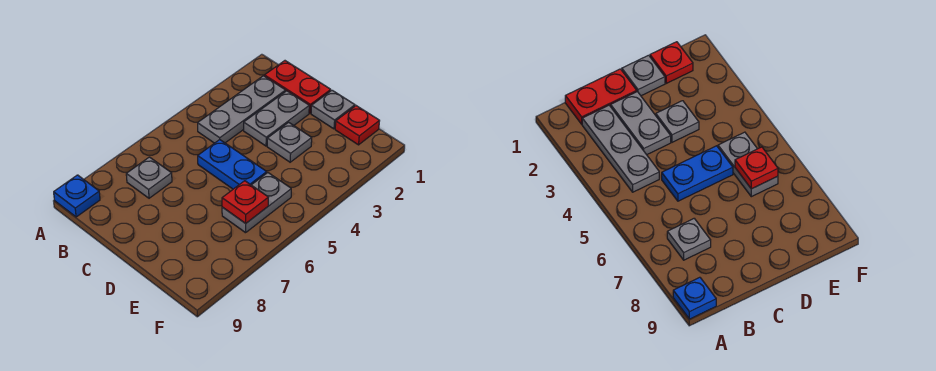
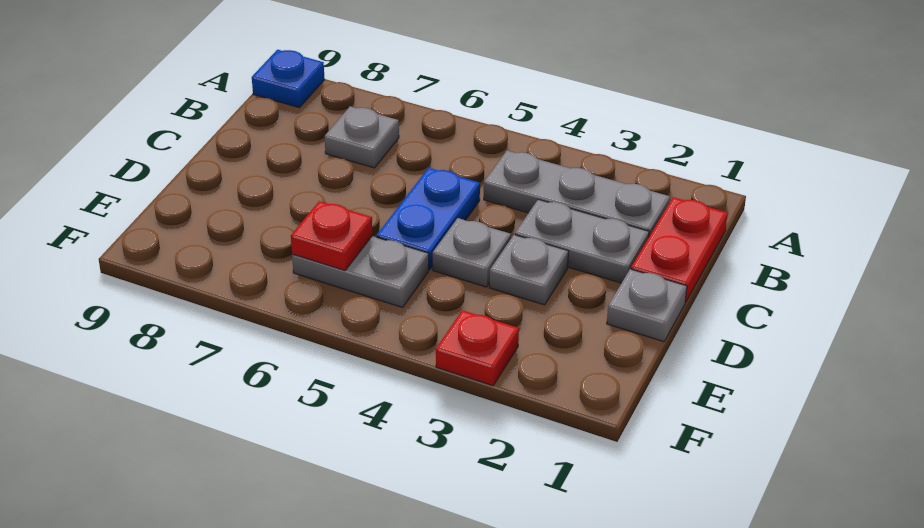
none -> grey plate D4 level 1
red plate E1 level 1 -> red plate F3 level 1

